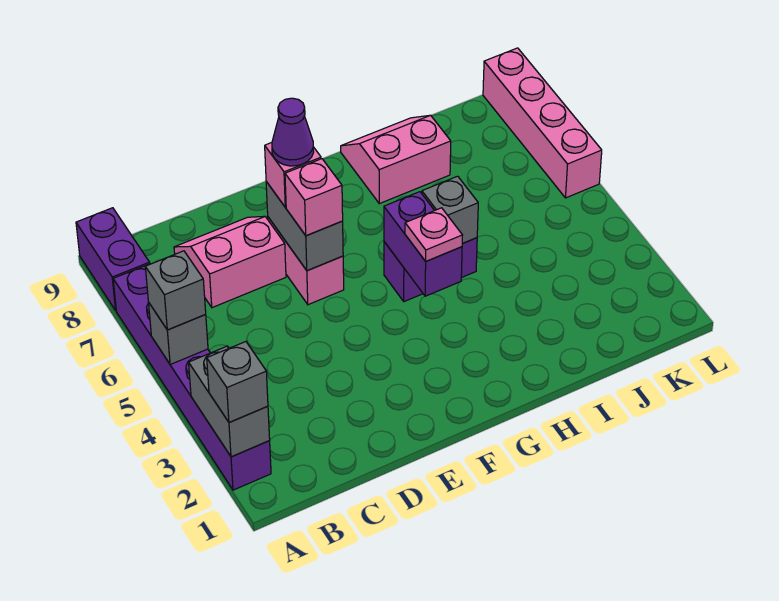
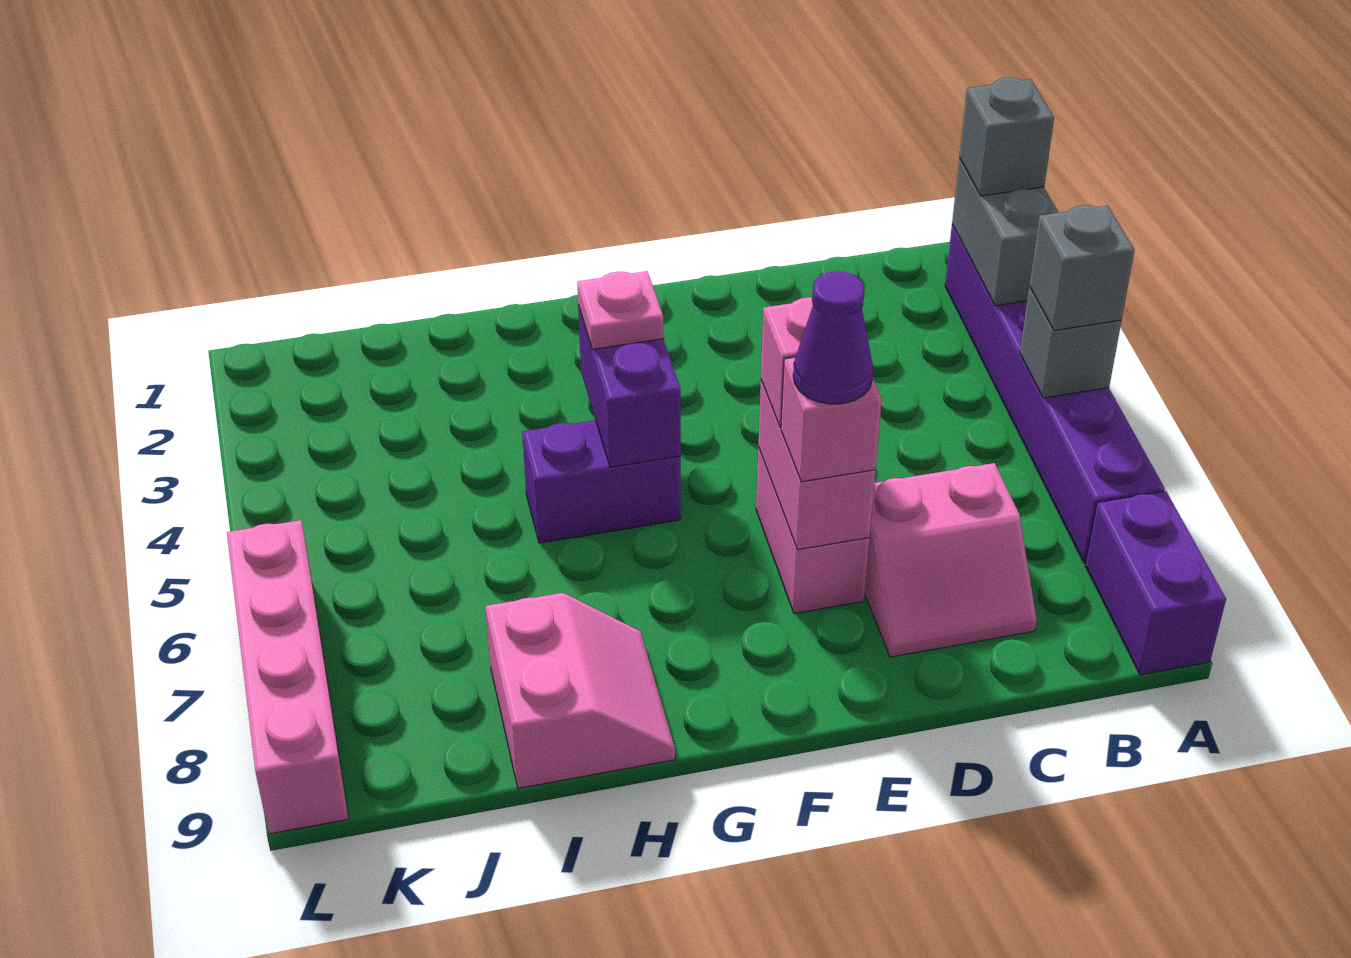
grey brick E6:E7 level 2 -> pink brick E6:E7 level 2
grey brick H5 level 2 -> none
pink slope H8:I9 level 1 top 8 -> pink slope H8:I9 level 1 top I

